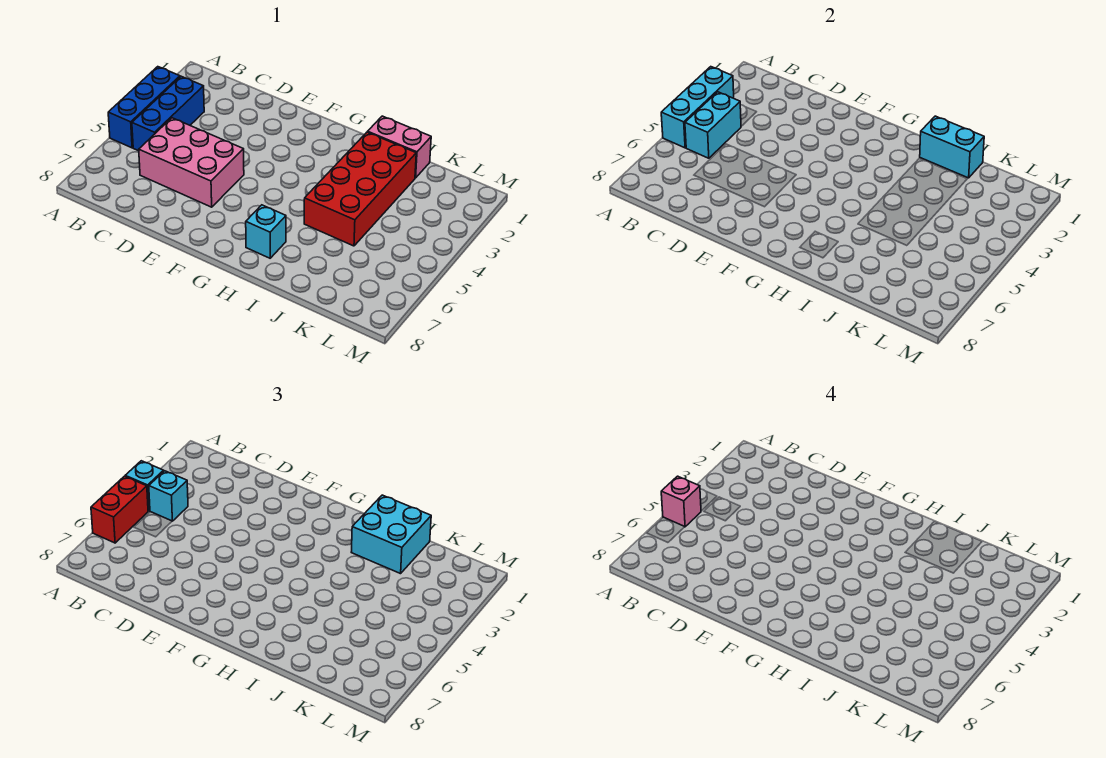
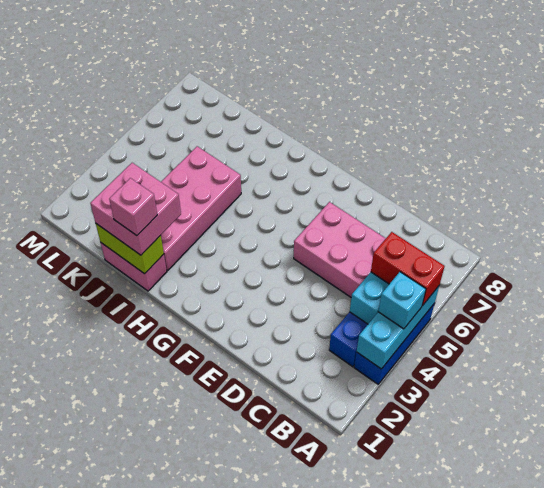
red brick A5:A6 level 3 -> red brick A5:B5 level 3
pink brick A5 level 4 -> pink brick I1 level 4
cyan brick B4 level 3 -> none
cyan brick H7 level 1 -> none
cyan brick I1:J1 level 2 -> lime brick I1:J1 level 2
cyan brick I1:J2 level 3 -> pink brick I1:J2 level 3
red brick I2:J5 level 1 -> pink brick I2:J5 level 1

